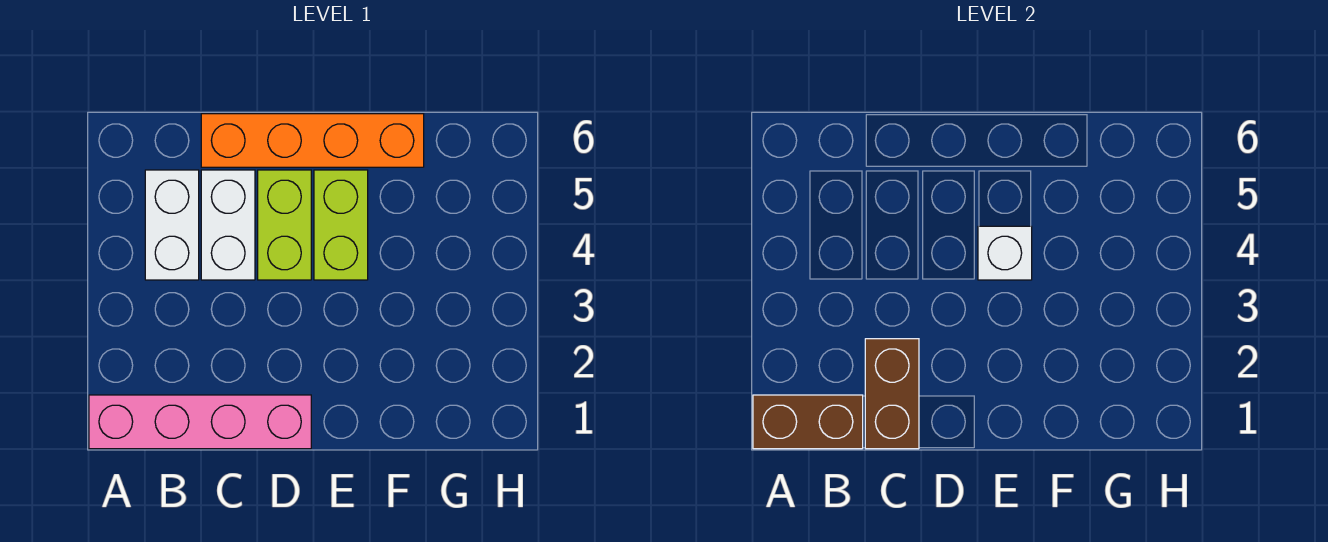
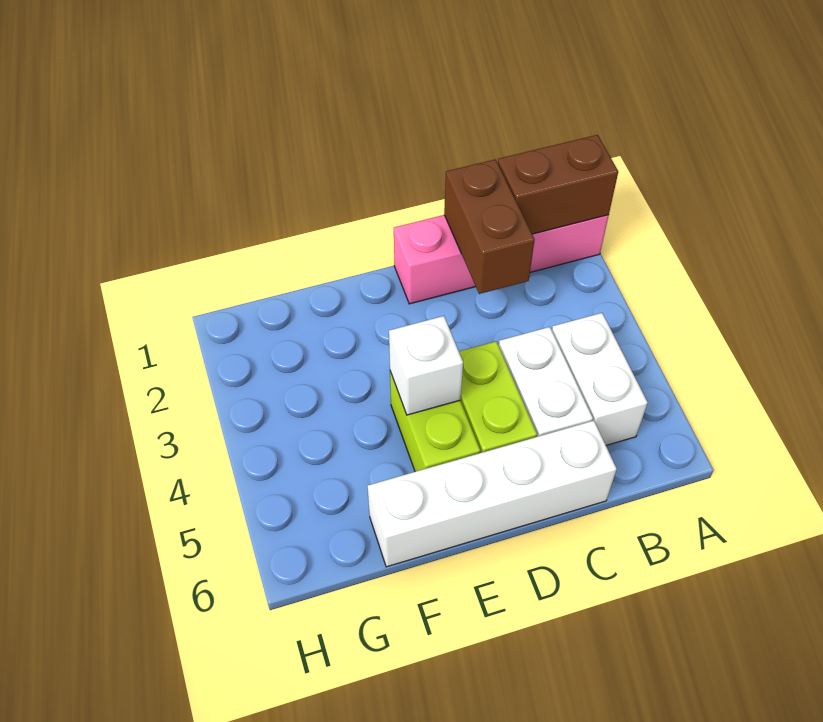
orange brick C6:F6 level 1 -> white brick C6:F6 level 1

